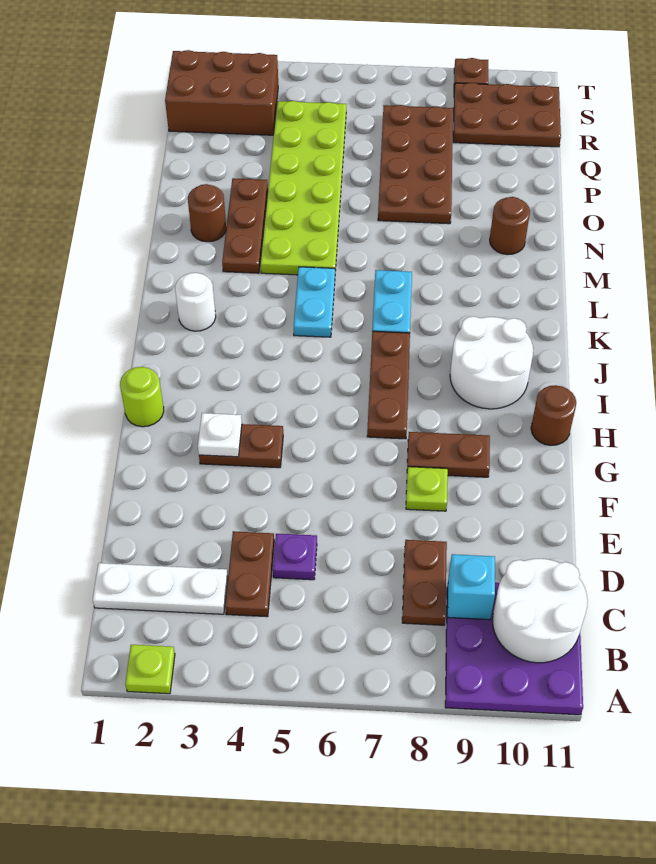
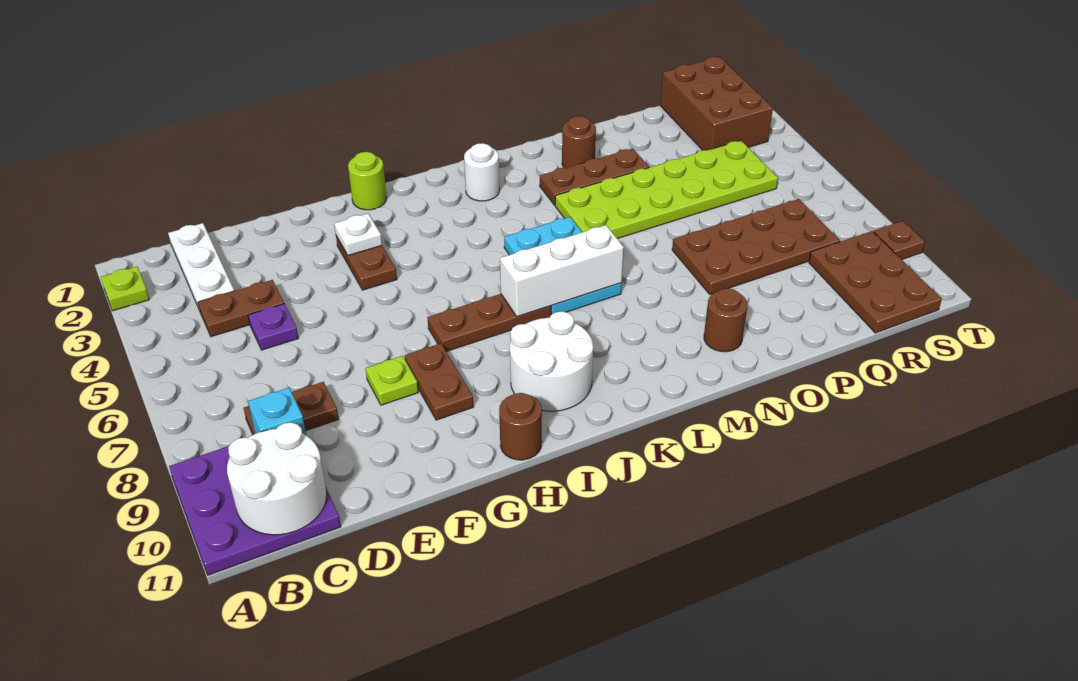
none -> white brick J7:L7 level 2

